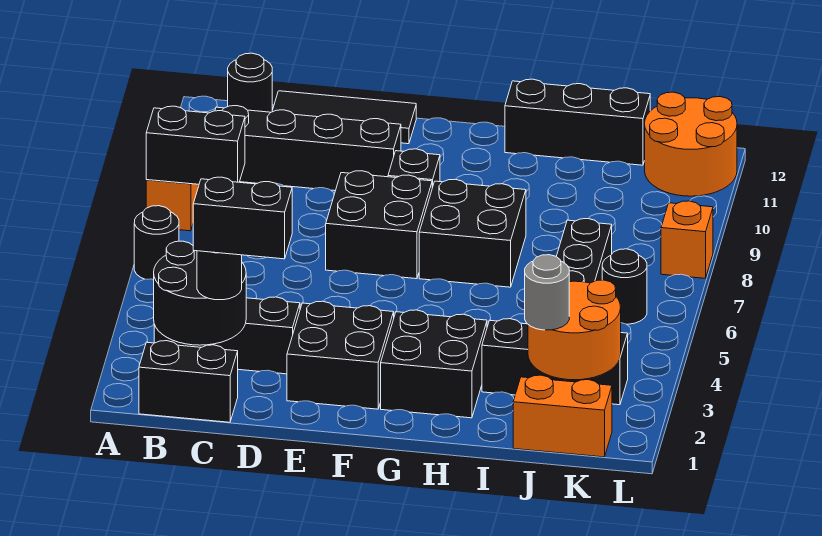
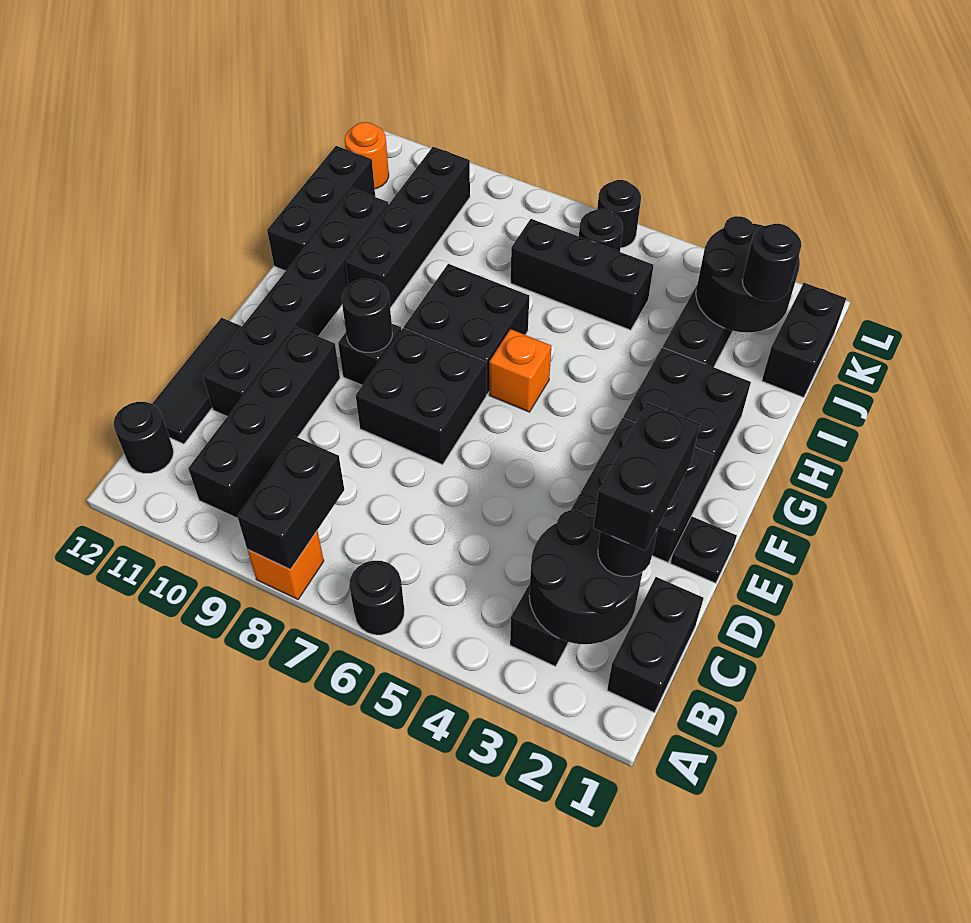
none -> black brick D11:I11 level 1
none -> black plate E1 level 1
none -> black round brick F9 level 2
none -> black brick H10:K10 level 1
orange brick J1:K1 level 1 -> black brick J1:K1 level 1
orange round brick J2:K3 level 2 -> black round brick J2:K3 level 2
grey round brick J2 level 3 -> black round brick J2 level 3
orange round brick K11:L12 level 1 -> orange round brick K12 level 1
none -> black round brick L6 level 1
orange brick L8 level 1 -> orange brick G6 level 1

